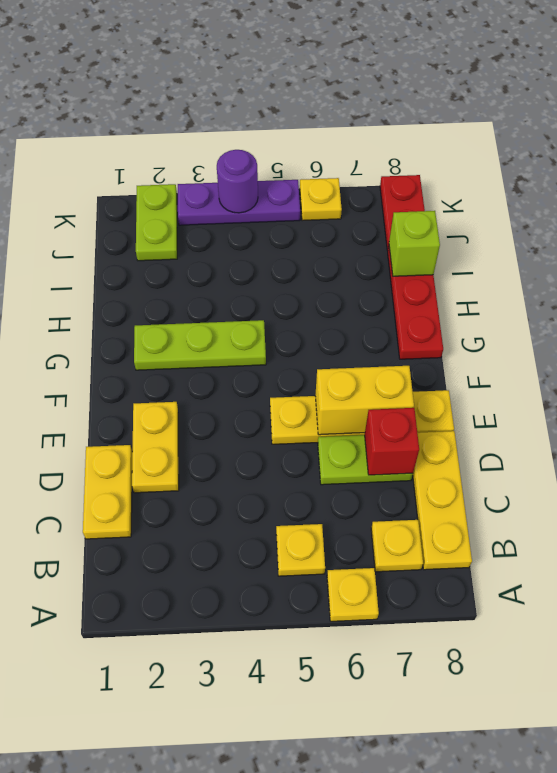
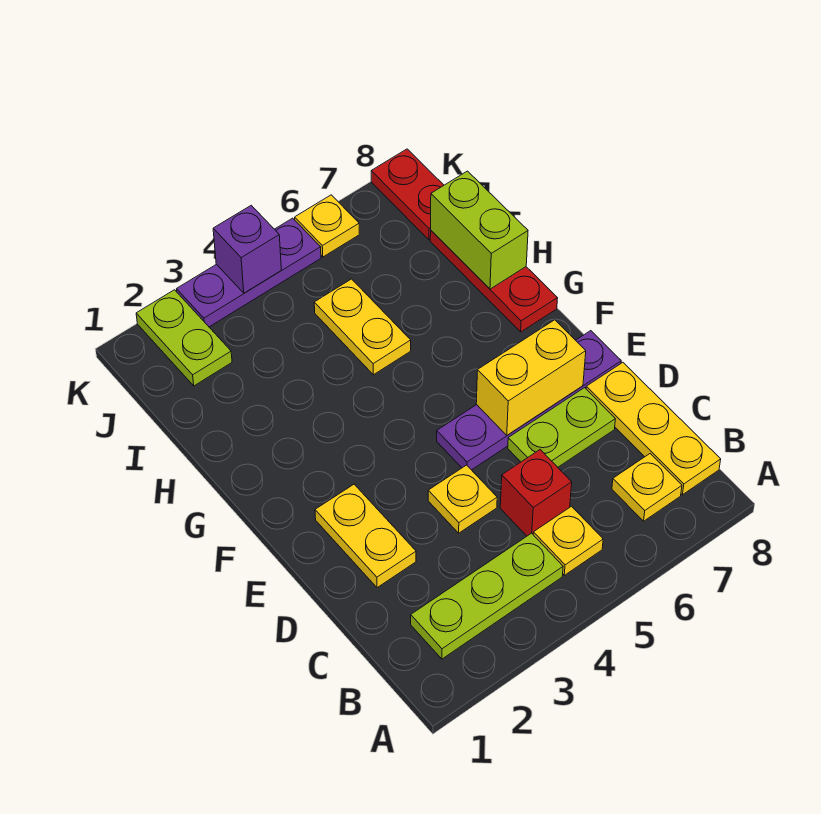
yellow plate A6 level 1 -> yellow plate D4 level 1
yellow plate C1:D1 level 1 -> yellow plate H5:I5 level 1
red brick D7 level 2 -> red brick C5 level 1
yellow plate E5:E8 level 1 -> purple plate E5:E8 level 1
lime plate G2:G4 level 1 -> lime plate B2:B4 level 1
lime brick I8 level 2 -> lime brick H8:I8 level 2
purple round brick K4 level 2 -> purple brick K4 level 2

